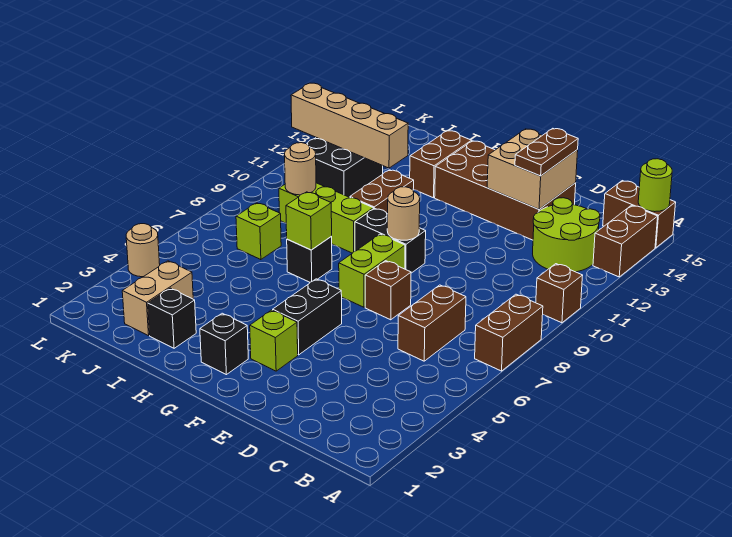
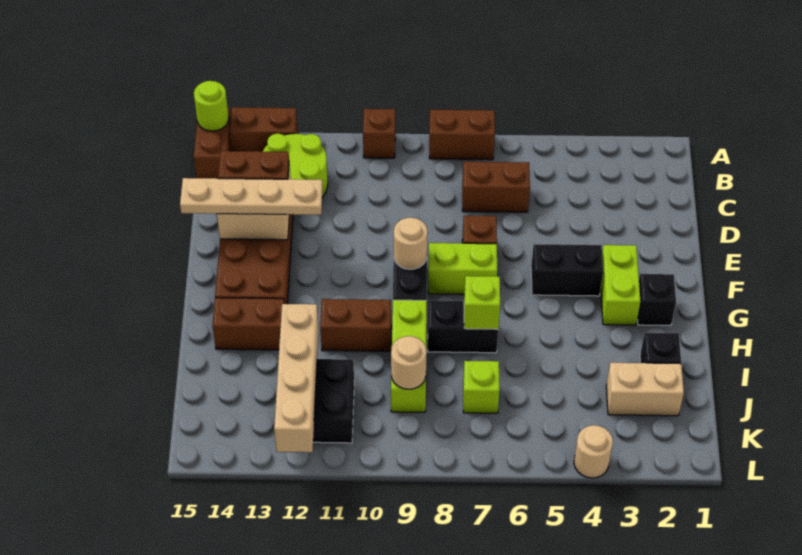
none -> tan plate E12:E15 level 3
lime brick F3 level 1 -> lime brick F3:G3 level 1
black brick H7 level 1 -> black brick H7:H8 level 1

